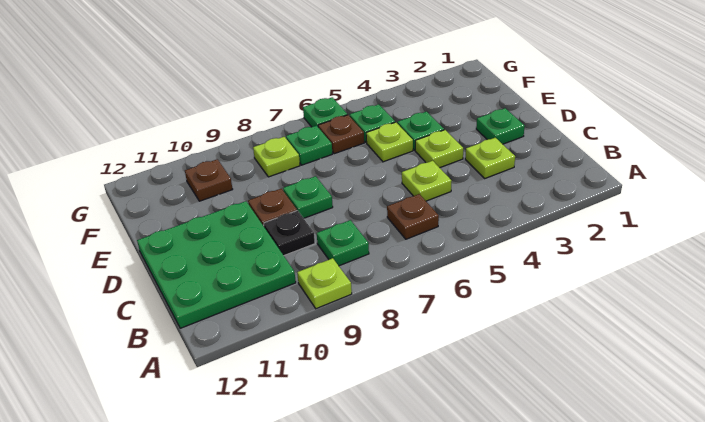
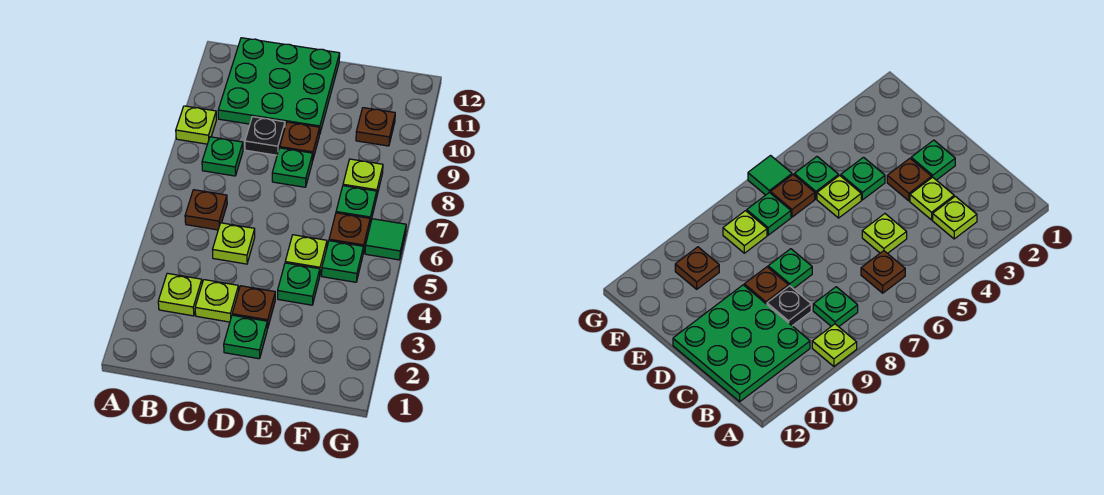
none -> brown plate D3 level 1
lime plate D4 level 1 -> lime plate B3 level 1
green plate G6 level 1 -> green tile G6 level 1

